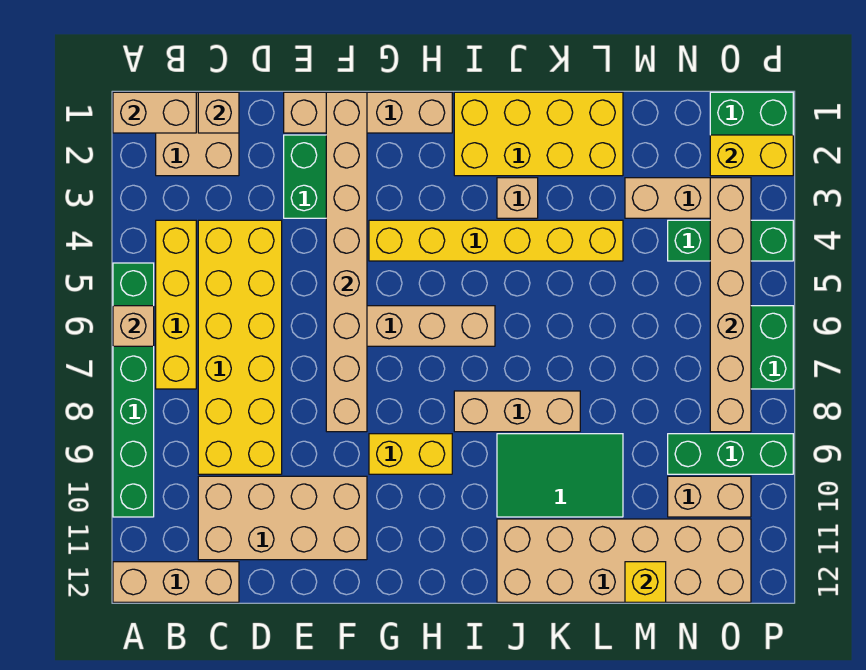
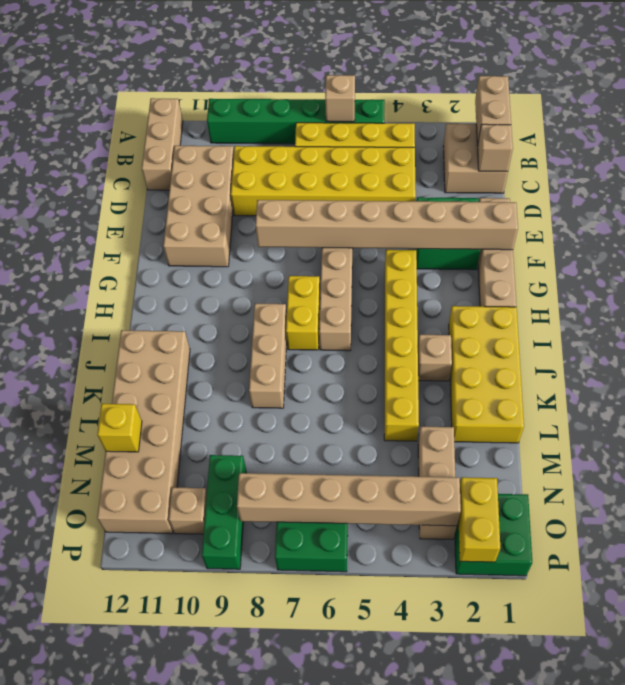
yellow brick G9:H9 level 1 -> yellow brick H7:I7 level 1
green tile J9:L10 level 1 -> none
green brick N4:P4 level 1 -> none
tan brick N10:O10 level 1 -> tan brick O10 level 1

